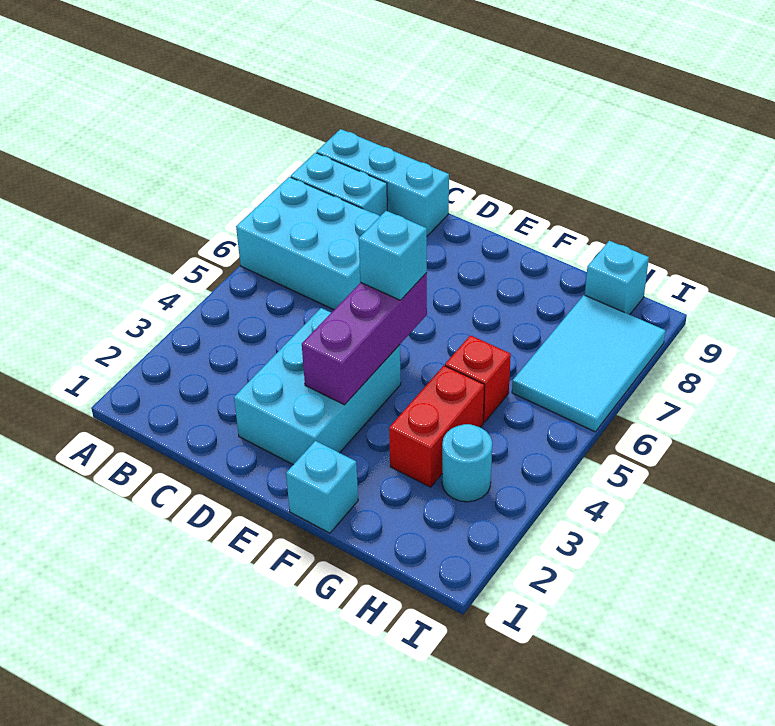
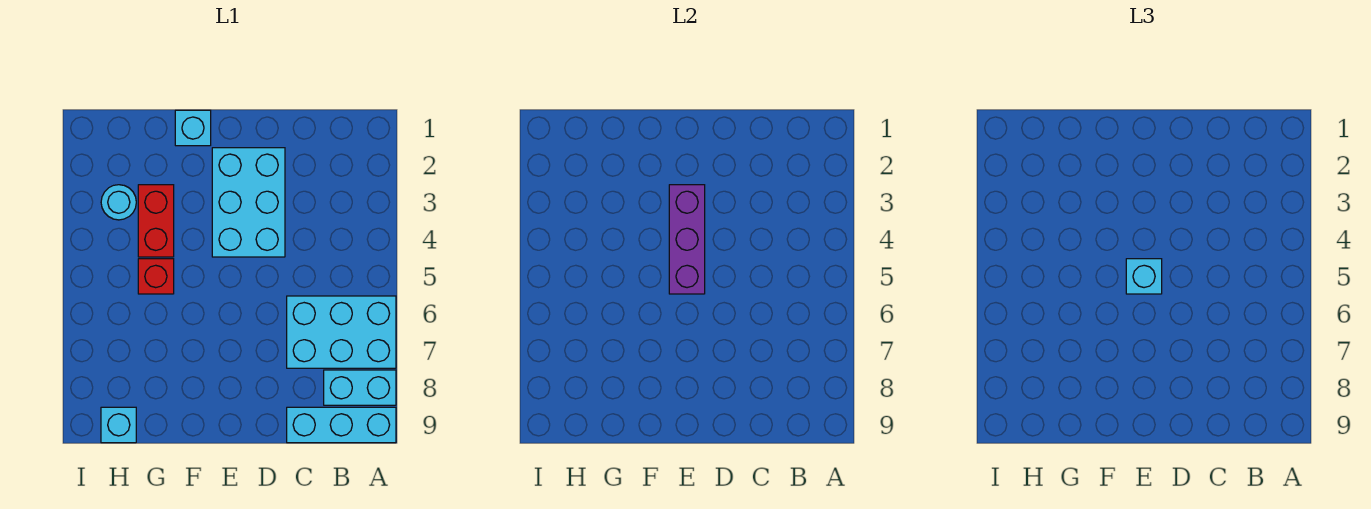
cyan tile H6:I8 level 1 -> none

